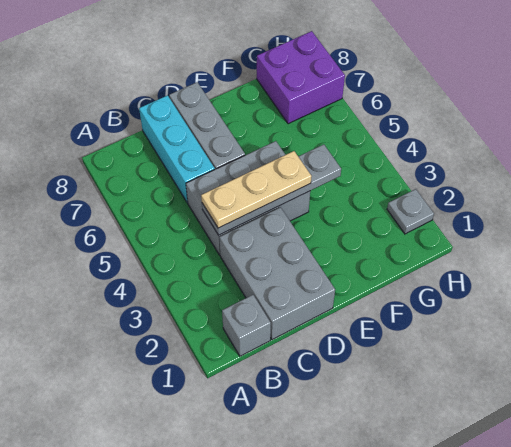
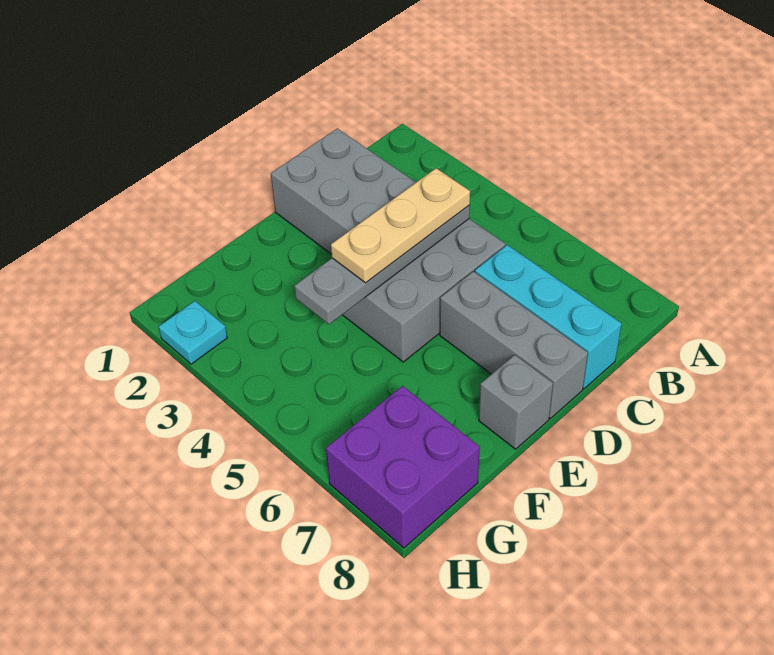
grey brick B1 level 1 -> grey brick E8 level 1
grey plate H2 level 1 -> cyan plate H2 level 1

